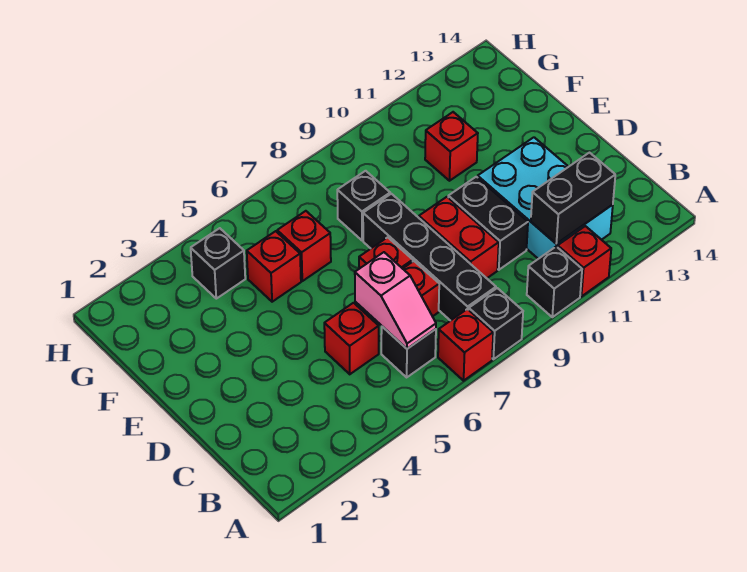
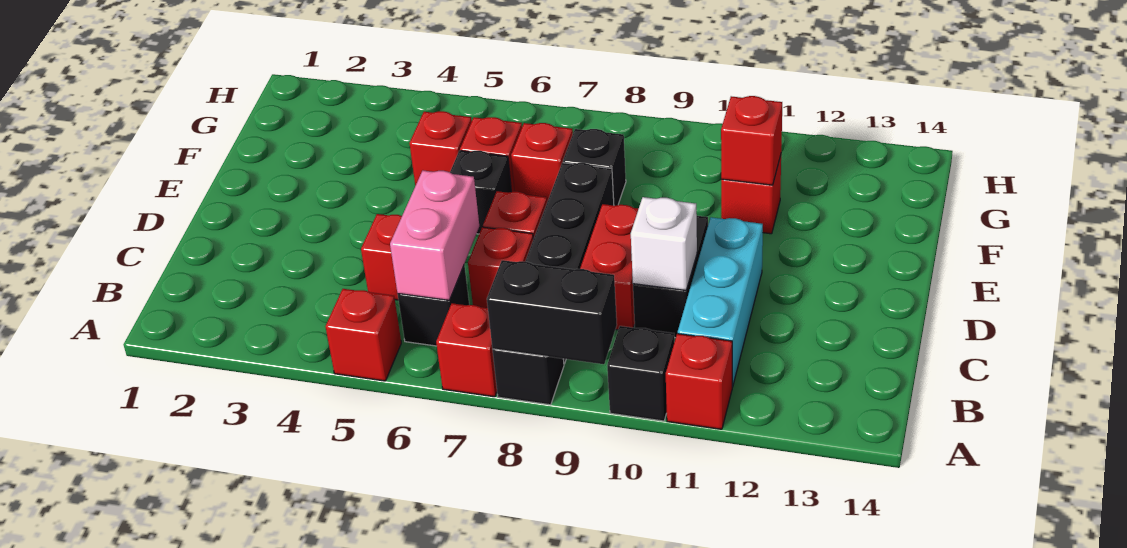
none -> red brick A5 level 1
pink slope B6:C6 level 2 top C -> pink brick B6:C6 level 2
cyan brick B11:D12 level 1 -> cyan brick B11:D11 level 1
black brick B11:B12 level 2 -> black brick A8:A9 level 2
none -> white brick C10 level 2
none -> red brick F7 level 1
none -> red brick F11 level 2
black brick G4 level 1 -> black brick E6 level 1

